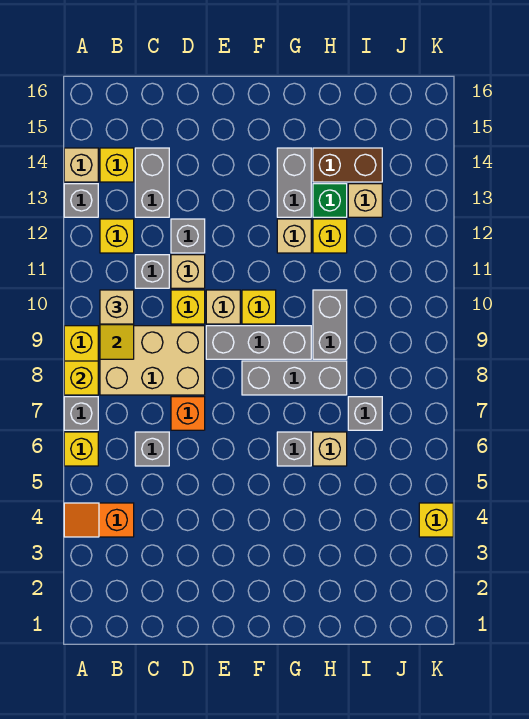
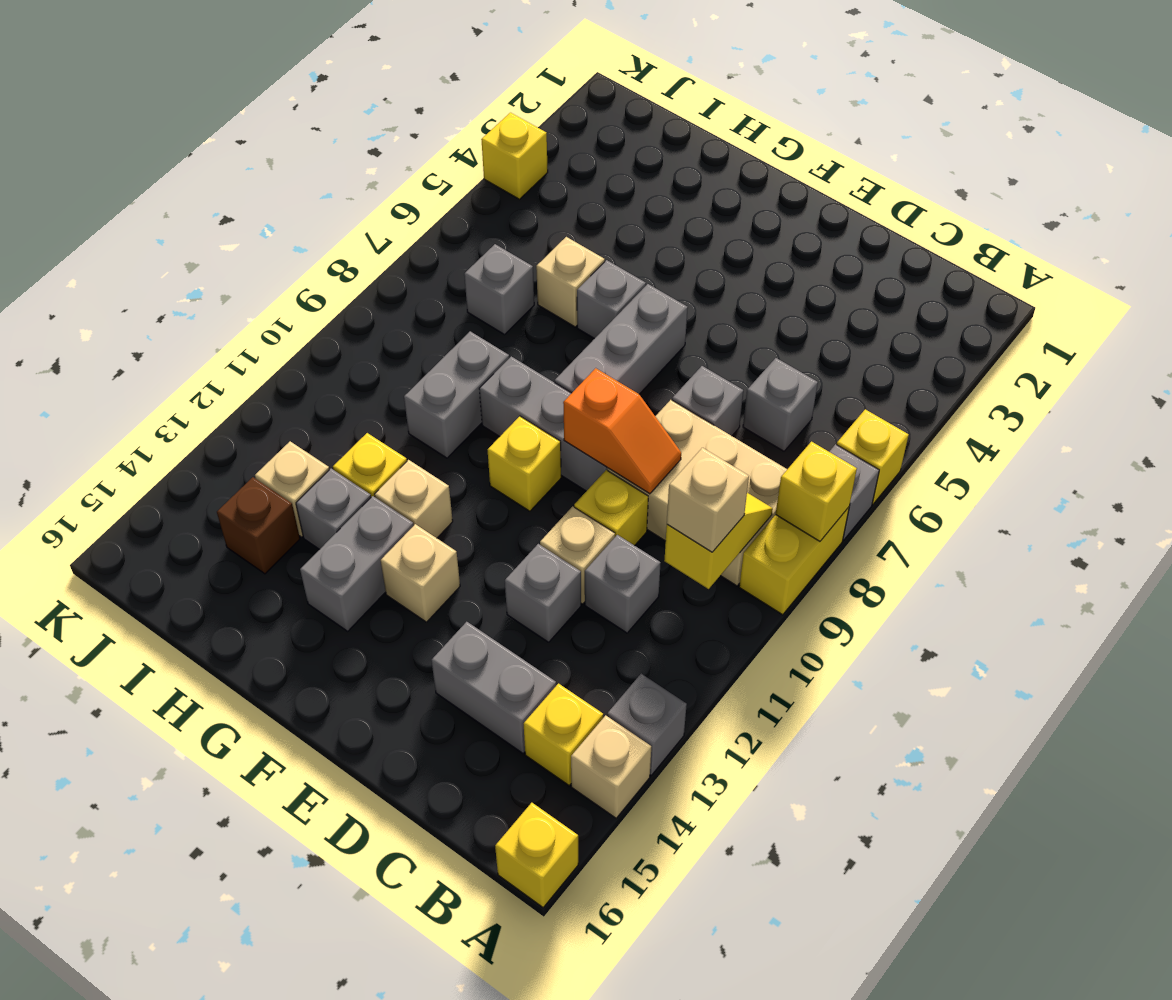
orange slope A4:B4 level 1 top B -> orange slope D9:E9 level 2 top E
yellow brick B12 level 1 -> yellow brick A16 level 1
grey brick C13:C14 level 1 -> grey brick C14:D14 level 1
orange brick D7 level 1 -> grey brick D7 level 1
tan brick E10 level 1 -> tan brick F13 level 1
grey brick F8:H8 level 1 -> grey brick F6:F8 level 1
green brick H13 level 1 -> grey brick H13 level 1
brown brick H14:I14 level 1 -> brown brick I14 level 1

